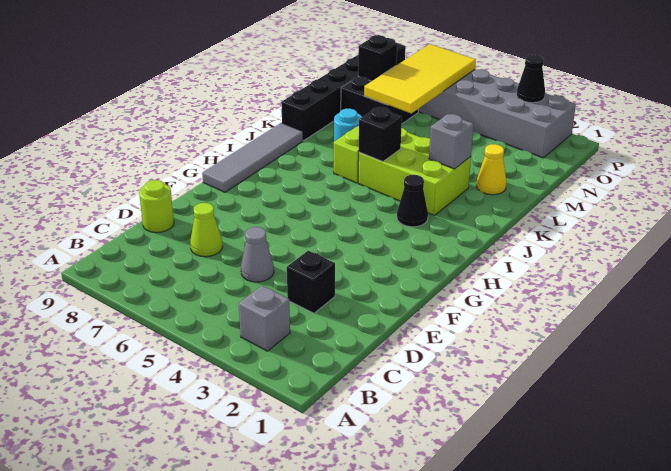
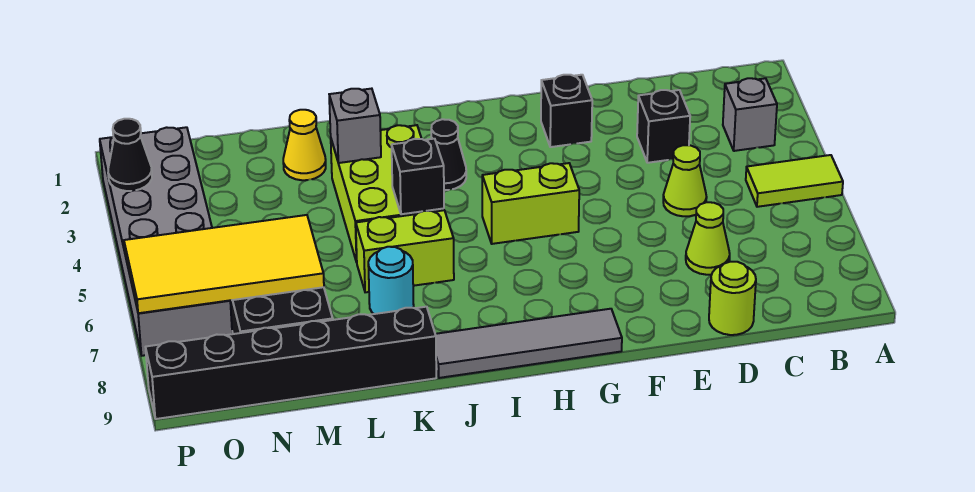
none -> lime tile A5:B5 level 1
grey cone D5 level 1 -> lime cone D5 level 1
none -> lime brick G5:H5 level 1
black brick N8 level 2 -> black brick F2 level 1

